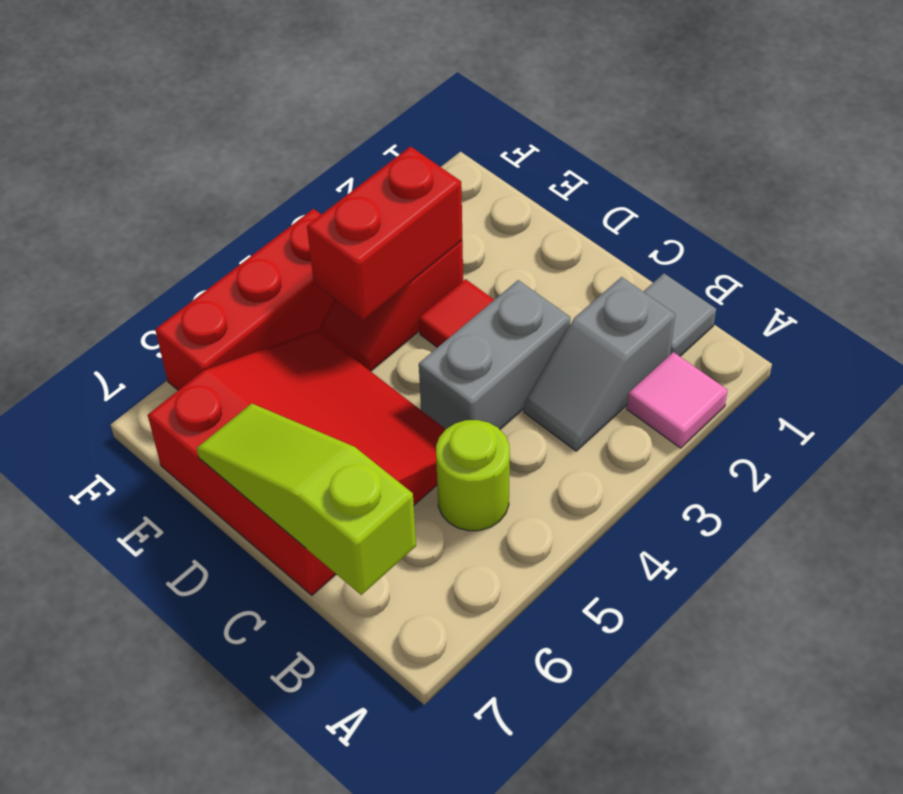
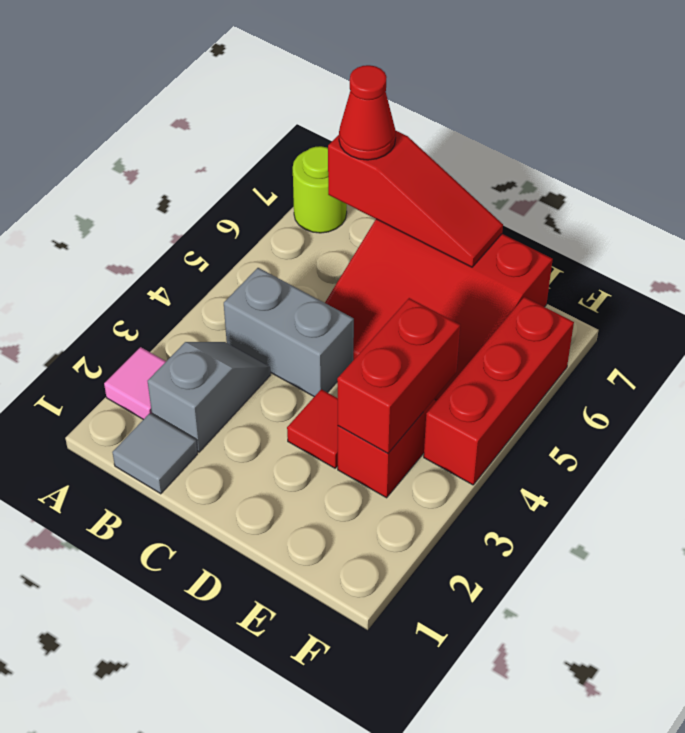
lime round brick B5 level 1 -> lime round brick A7 level 1
lime slope B7:D7 level 2 top B -> red slope B7:D7 level 2 top B
none -> red cone B7 level 3
grey brick C3:C4 level 1 -> grey brick B4:C4 level 1

